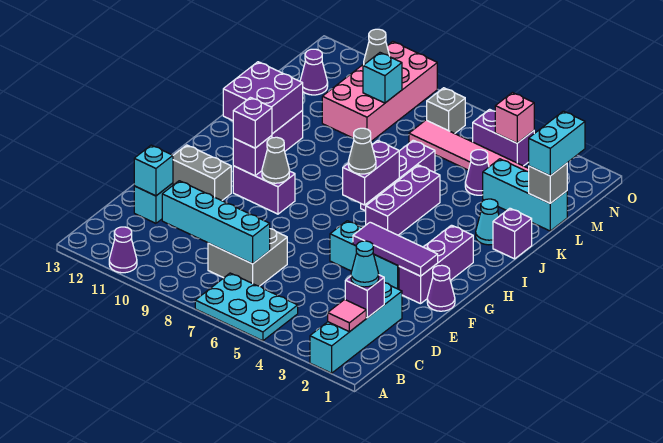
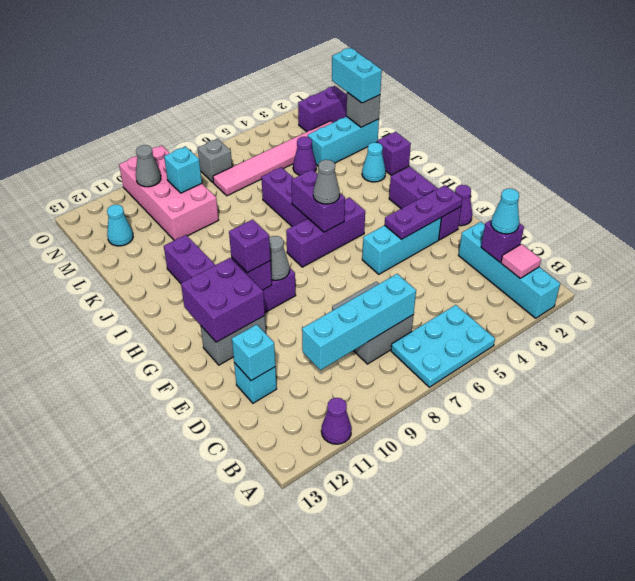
purple tile F2:F4 level 2 -> purple plate F2:F4 level 2
purple brick H5:J5 level 1 -> purple brick H5:H7 level 1
purple brick I11:J12 level 2 -> purple brick F11:G12 level 2
purple cone M12 level 1 -> cyan cone M12 level 1
purple brick N4:N5 level 1 -> purple brick N1:N2 level 1
pink brick N4 level 2 -> none

